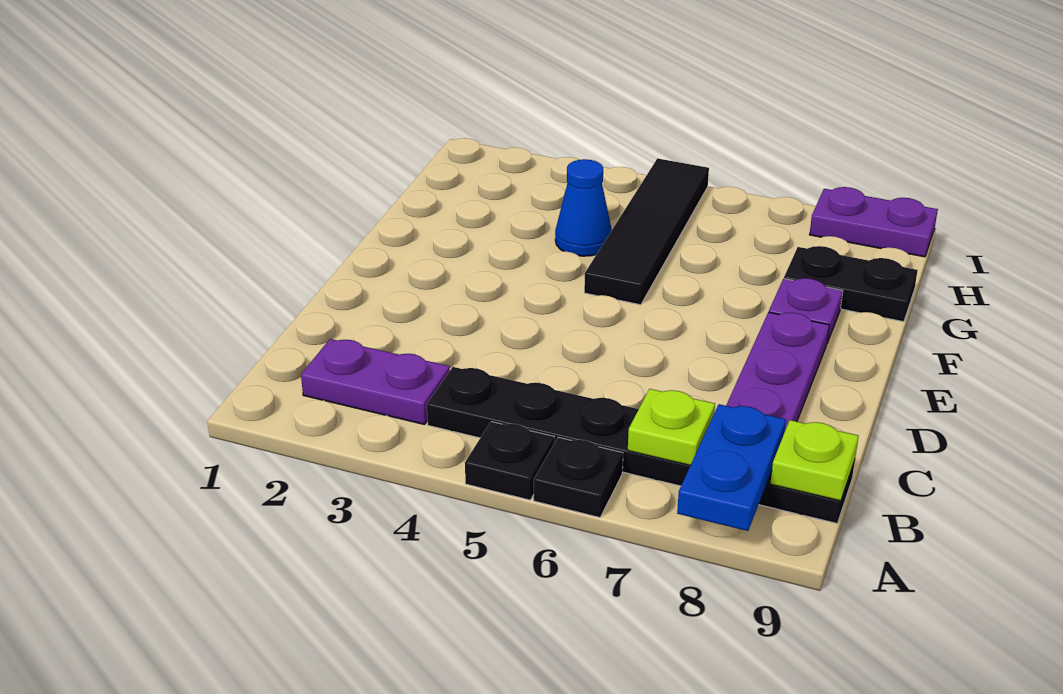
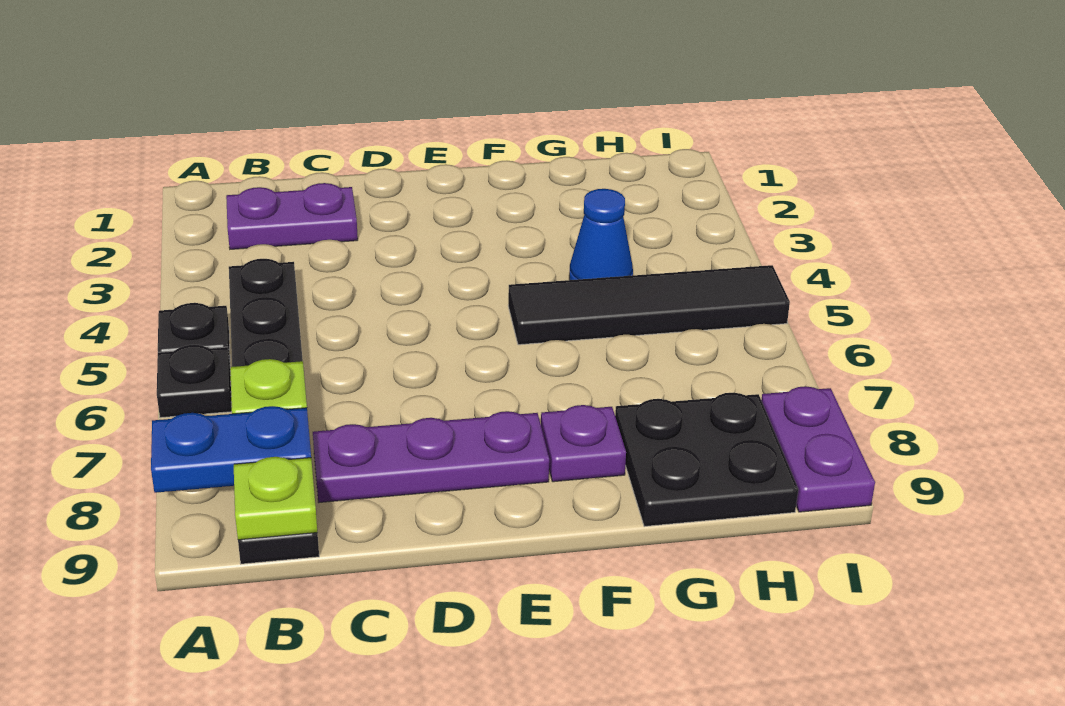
purple plate B2:B3 level 1 -> purple plate B2:C2 level 1
black plate G8:G9 level 1 -> black plate G8:H9 level 1

